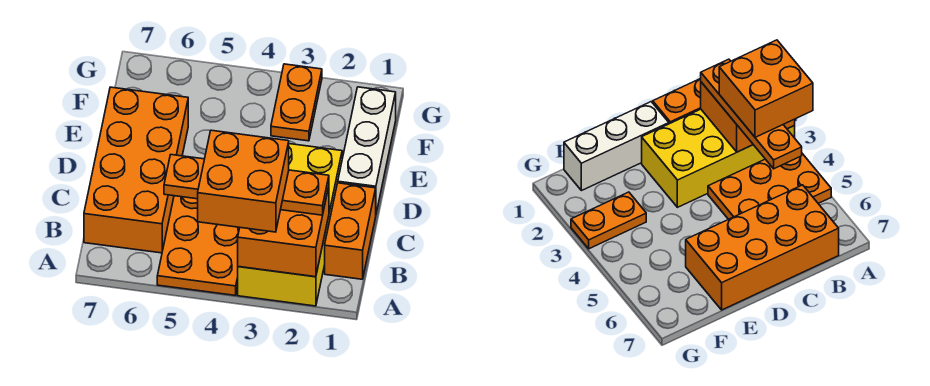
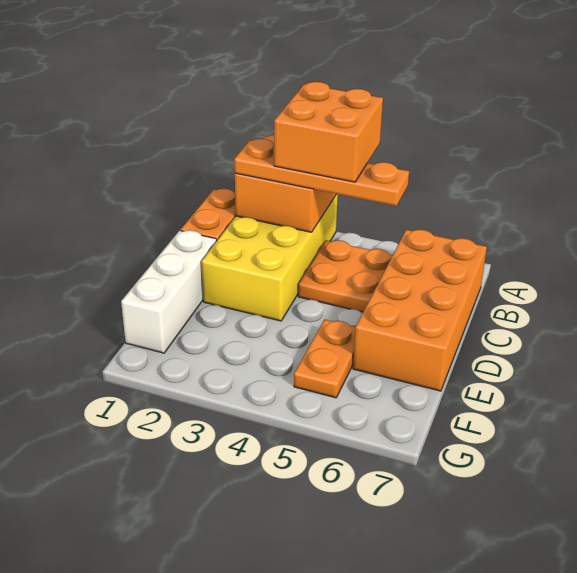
orange plate A4:C5 level 1 -> orange plate B4:C5 level 1
orange plate F3:G3 level 1 -> orange plate E5:F5 level 1

